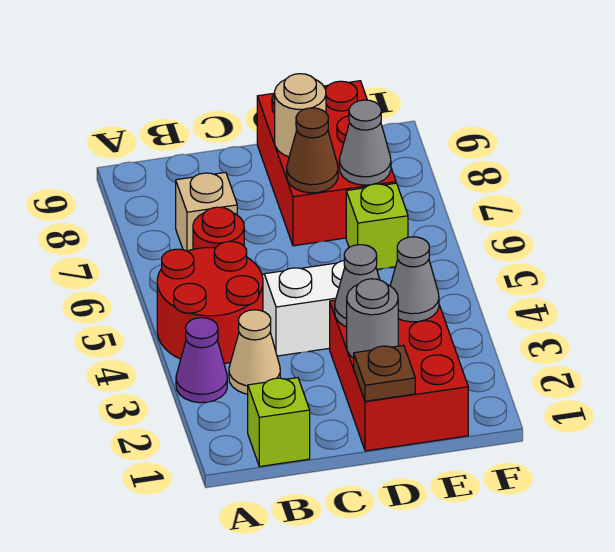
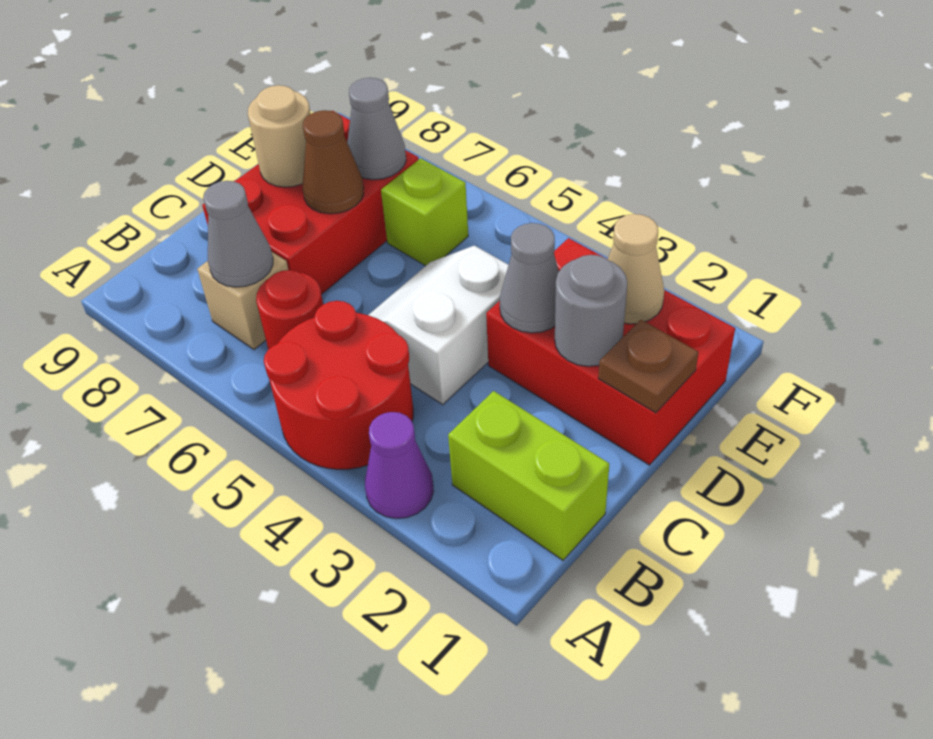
lime brick B1 level 1 -> lime brick B1:B2 level 1
tan cone B3 level 1 -> tan cone E2 level 2
red brick D7:E9 level 1 -> red brick C7:E8 level 1
grey cone E3 level 2 -> grey cone B7 level 2

